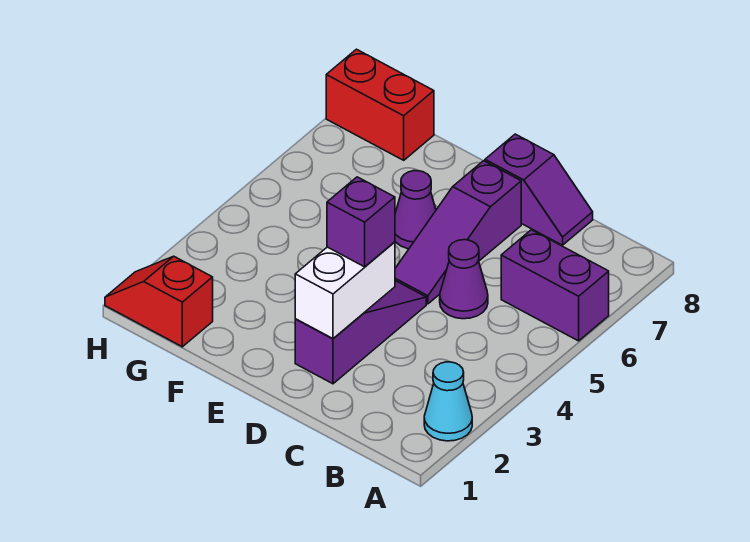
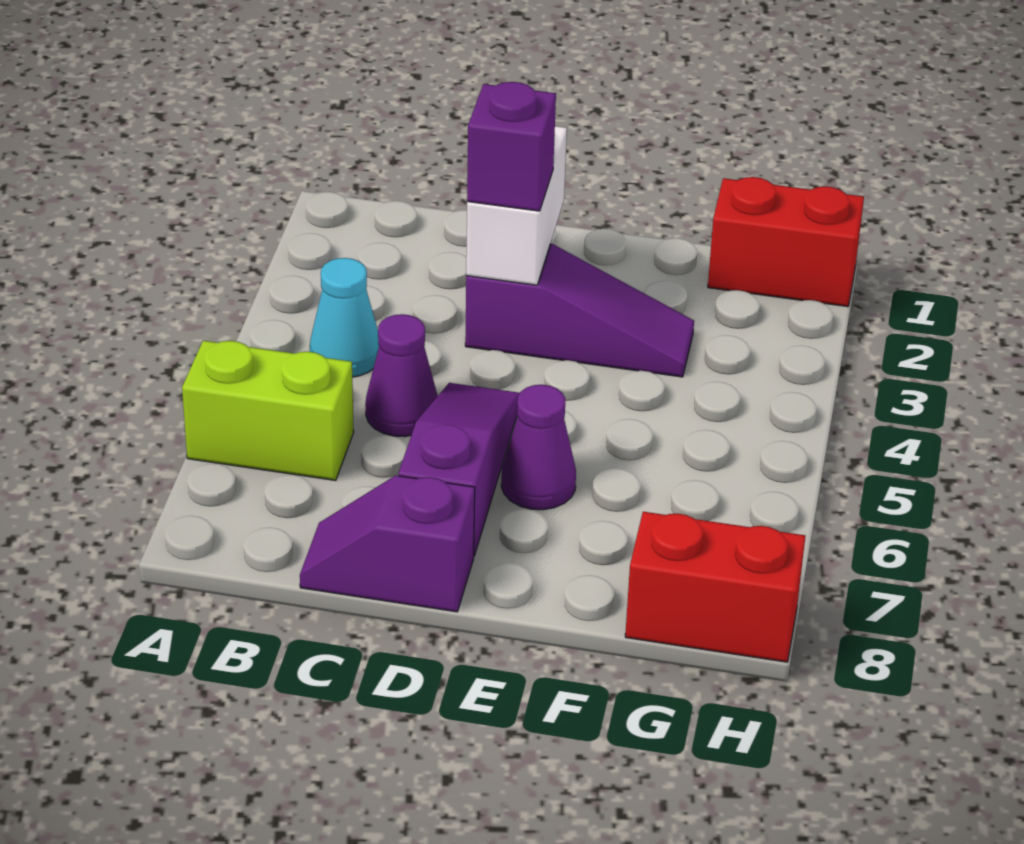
cyan cone A2 level 1 -> cyan cone B4 level 1
purple brick A6:B6 level 1 -> lime brick A6:B6 level 1
purple slope D2:D4 level 1 top 2 -> purple slope D3:F3 level 1 top D
red slope G1:H1 level 1 top G -> red brick G1:H1 level 1

